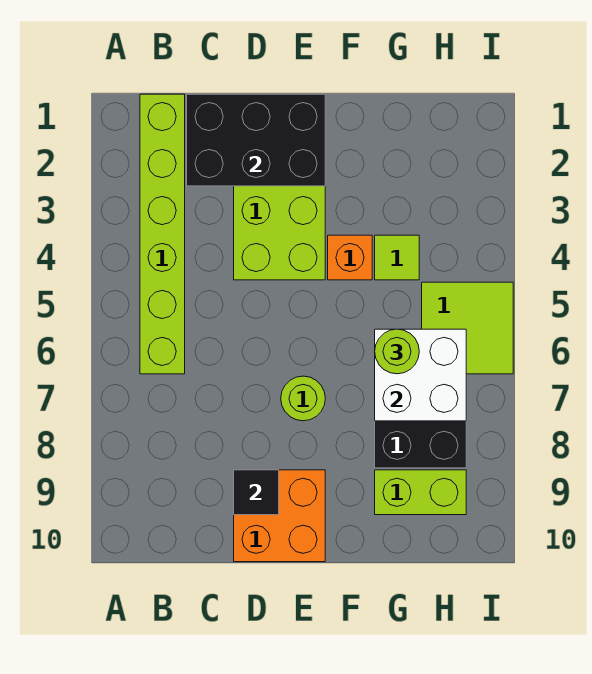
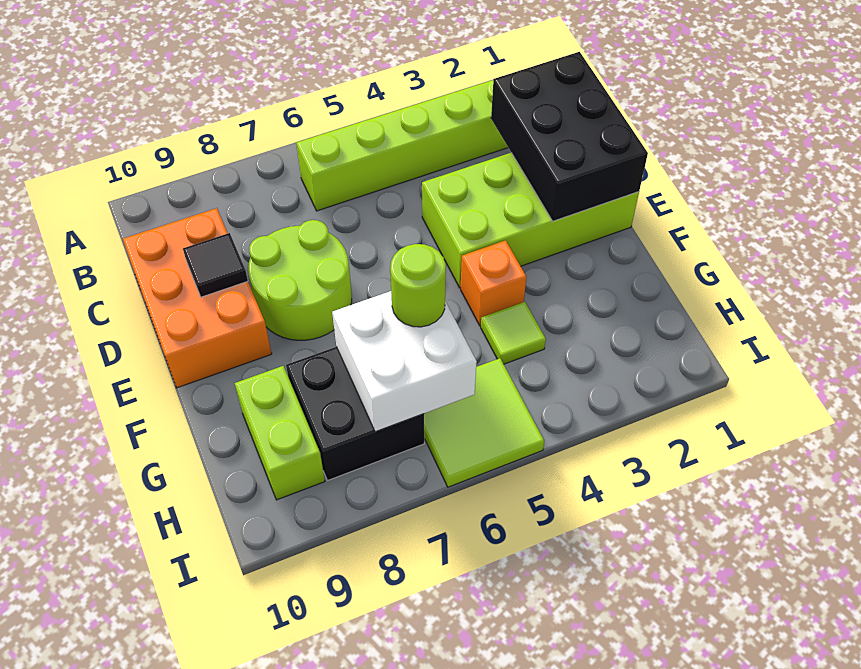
orange brick D9:E10 level 1 -> orange brick C9:E10 level 1
lime round brick E7 level 1 -> lime round brick D7:E8 level 1

